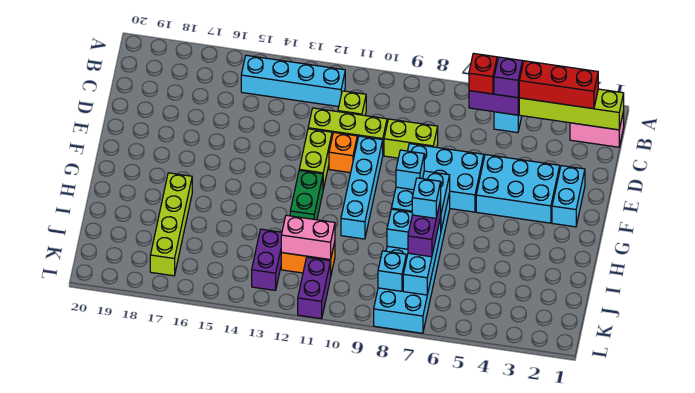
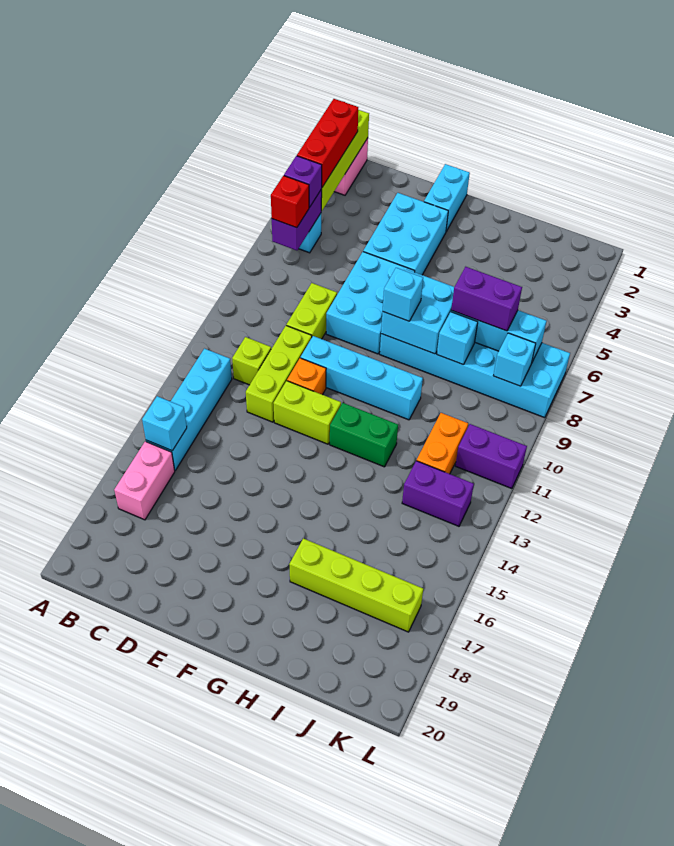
cyan brick E2:F2 level 1 -> cyan brick F1:F2 level 1
cyan brick I7 level 4 -> cyan brick B15 level 2
pink brick J11:J12 level 2 -> pink brick B16:B17 level 1

